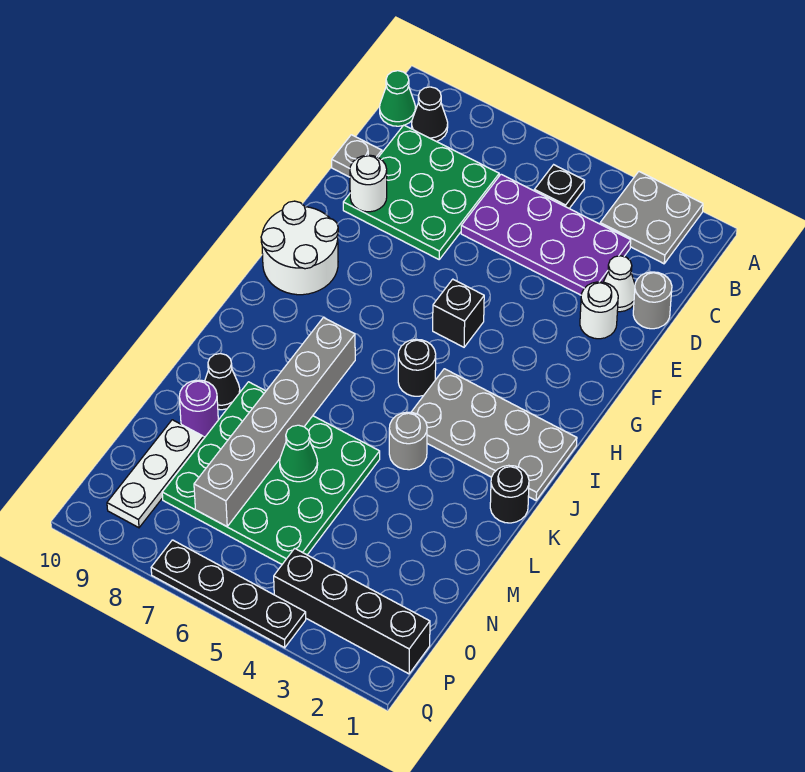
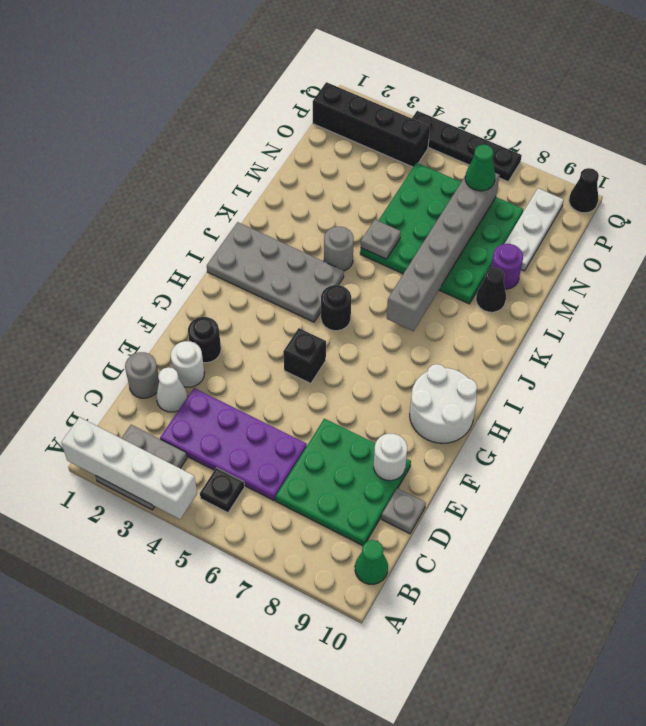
none -> white brick A1:A4 level 2
black cone B9 level 1 -> black cone Q10 level 1
black round brick K1 level 1 -> black round brick F2 level 1
none -> grey plate L5 level 2
green cone M6 level 2 -> green cone O7 level 3

